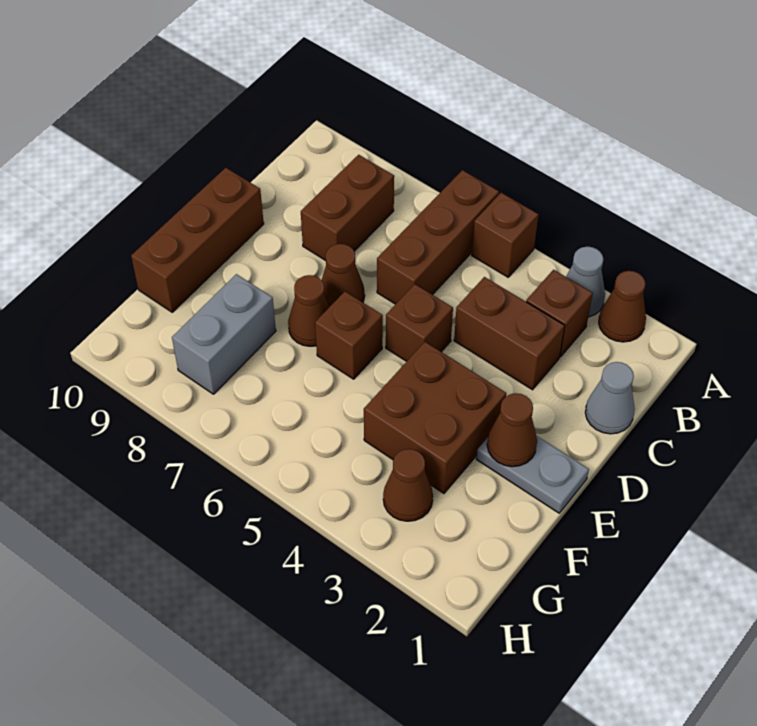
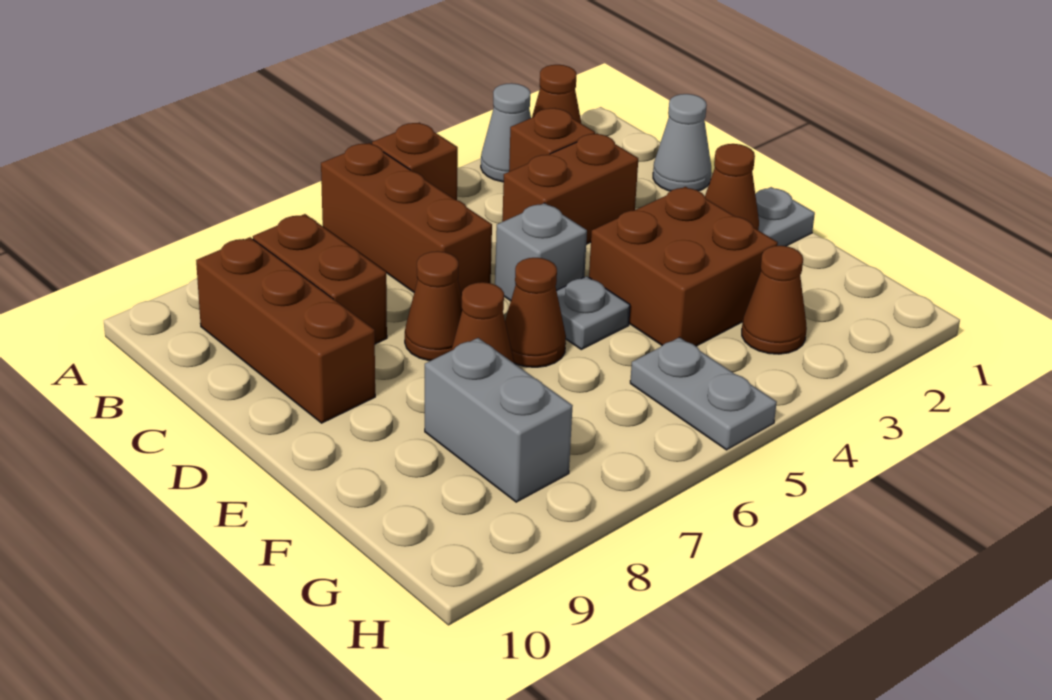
brown brick D5 level 1 -> grey brick D5 level 1
brown brick D10:F10 level 1 -> brown brick B9:D9 level 1
none -> grey plate E5 level 1
brown brick E6 level 1 -> brown cone E6 level 1
none -> grey plate G5:H5 level 1

